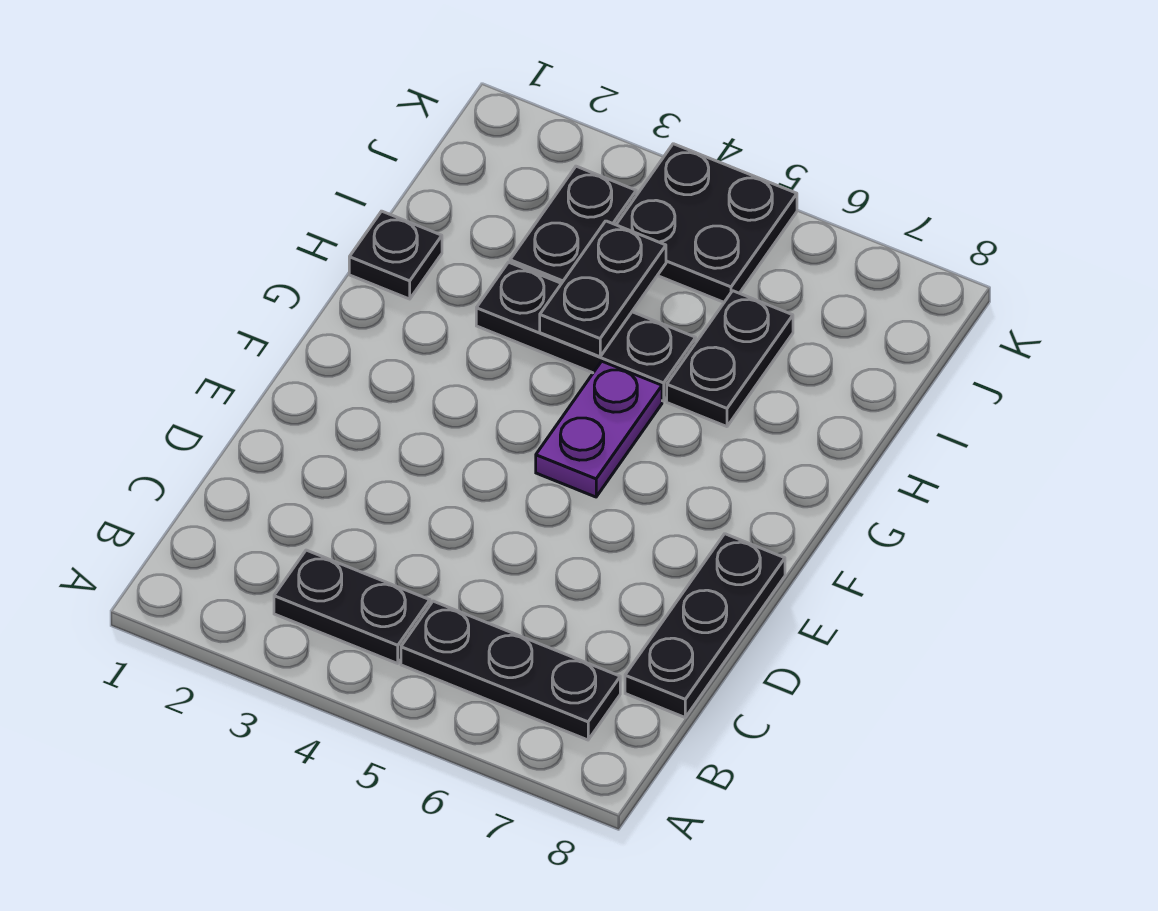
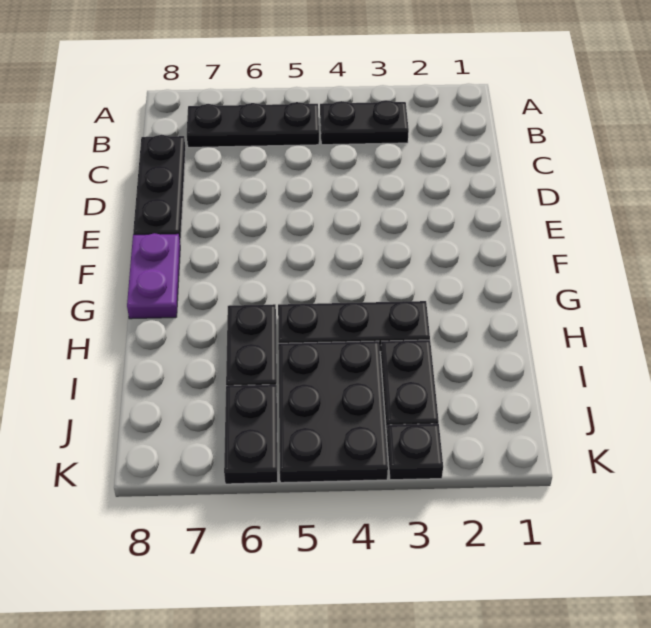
purple plate F5:G5 level 1 -> purple plate F8:G8 level 1
black plate H1 level 1 -> black plate K3 level 1
black plate H4:I4 level 2 -> black plate J6:K6 level 1
black plate J4:K5 level 1 -> black plate I4:K5 level 1

